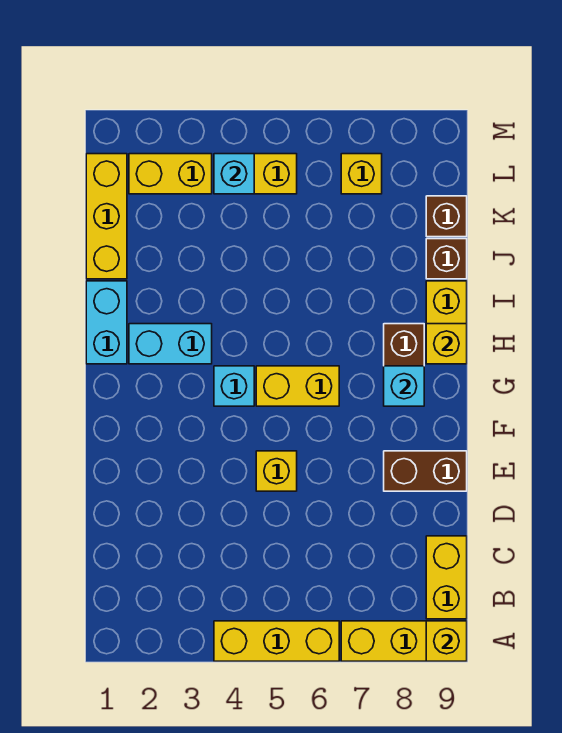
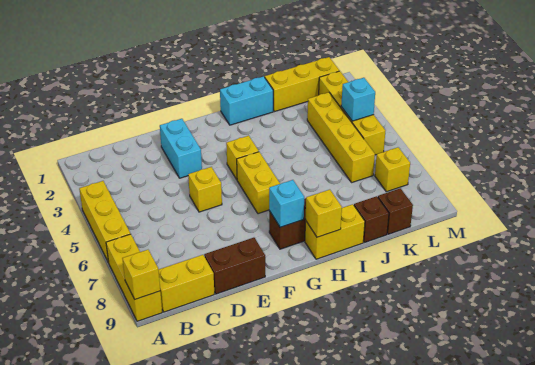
brown brick E8:E9 level 1 -> brown brick D9:E9 level 1
cyan brick G4 level 1 -> yellow brick G4 level 1
cyan brick H2:H3 level 1 -> cyan brick E2:E3 level 1
none -> yellow brick K3:K6 level 1

